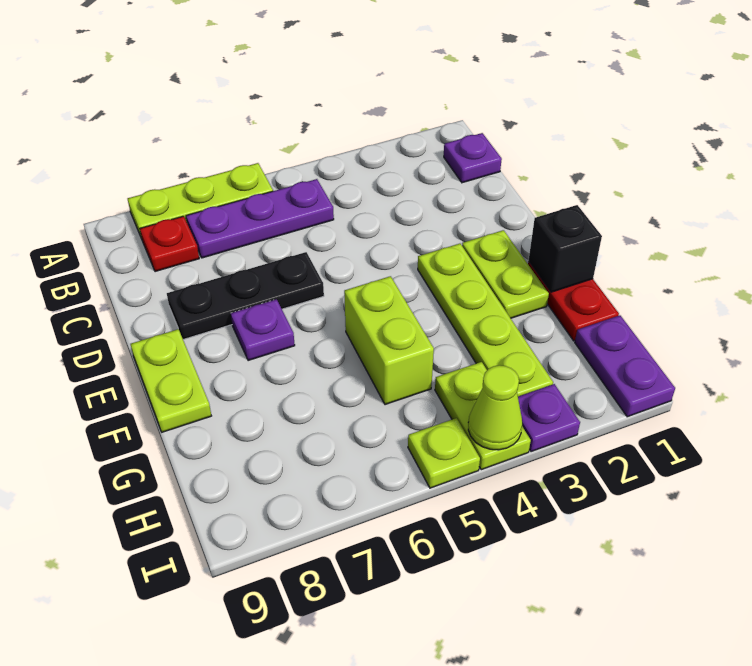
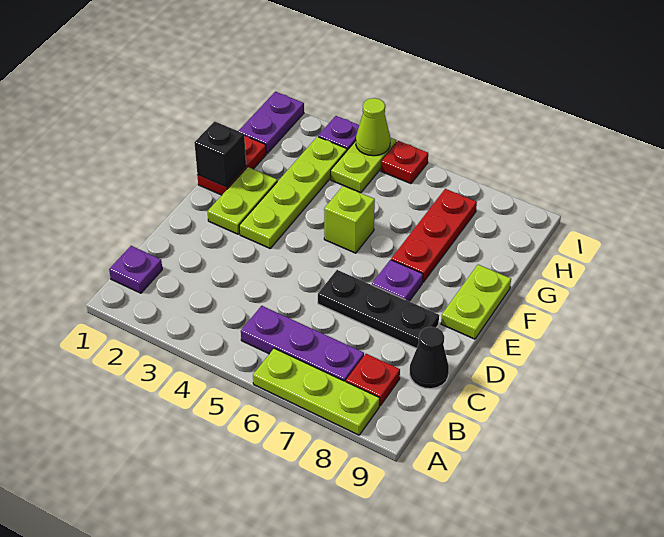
none -> black cone C9 level 1
lime brick F5:G5 level 1 -> lime brick F5 level 1
none -> red plate F7:H7 level 1
lime plate I5 level 1 -> red plate I5 level 1

